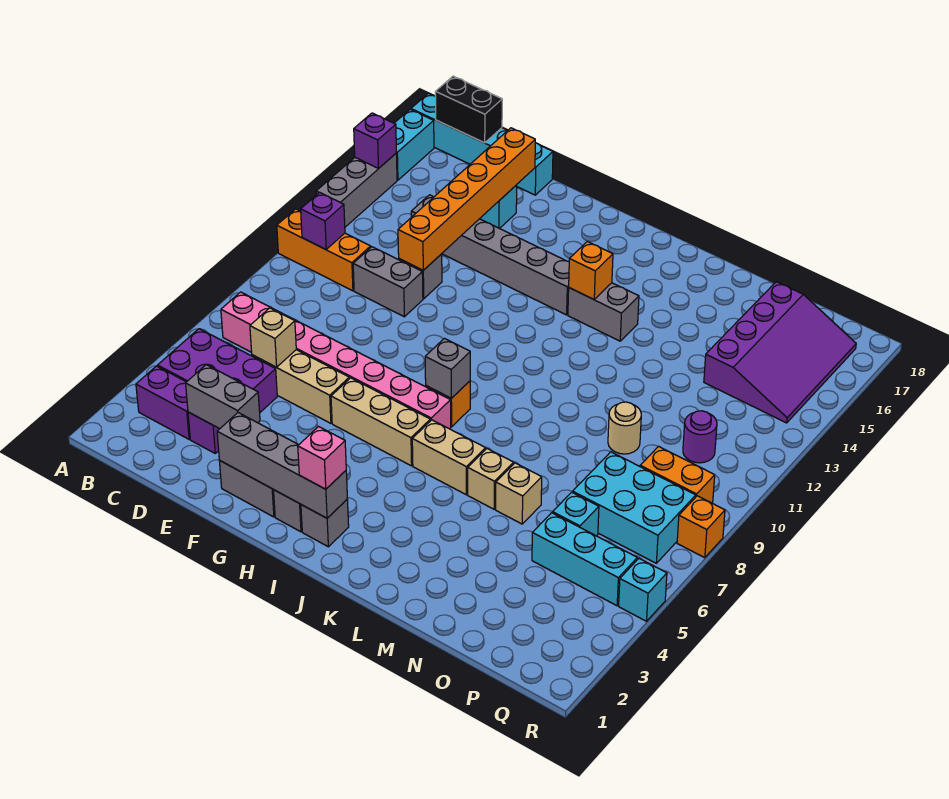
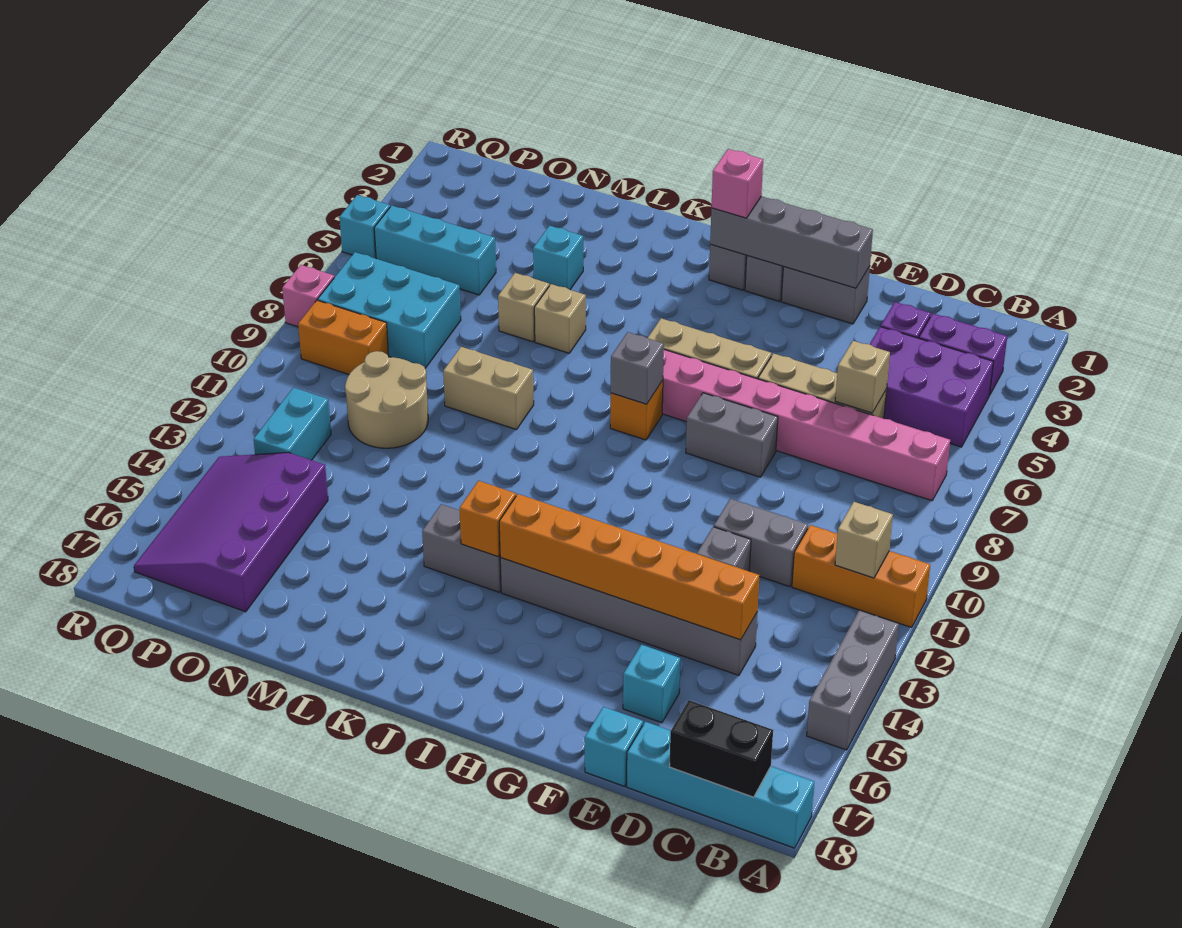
purple brick A15 level 2 -> none
cyan brick A16:A17 level 1 -> cyan brick P12:P13 level 1
purple brick B11 level 2 -> tan brick B11 level 2
grey brick D3:E3 level 2 -> grey brick F8:G8 level 1
orange brick E12:E17 level 2 -> orange brick D14:I14 level 2
tan brick J6:K6 level 1 -> tan brick L9:M9 level 1
tan round brick N10 level 1 -> tan round brick N10:O11 level 1
cyan brick O6 level 1 -> cyan brick M4 level 1
purple round brick P11 level 1 -> none
orange brick R8 level 1 -> pink brick R8 level 1

